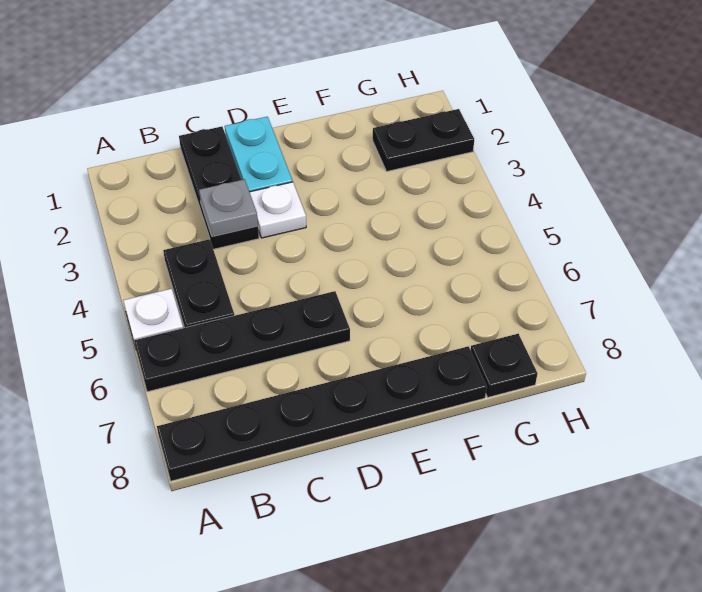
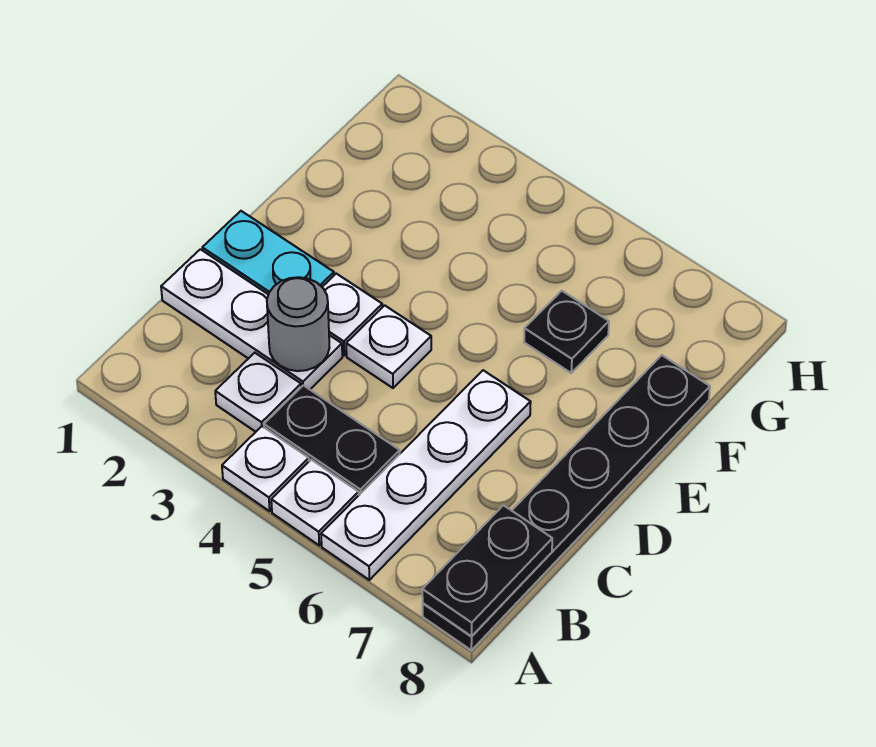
none -> white plate A4 level 1
black plate A6:D6 level 1 -> white plate A6:D6 level 1
none -> white plate B3 level 1
black plate C1:C3 level 1 -> white plate C1:C3 level 1
grey plate C3 level 2 -> grey round brick C3 level 2
none -> white plate D4 level 1
black plate G2:H2 level 1 -> black plate A8:B8 level 2
black plate G8 level 1 -> black plate F6 level 1

